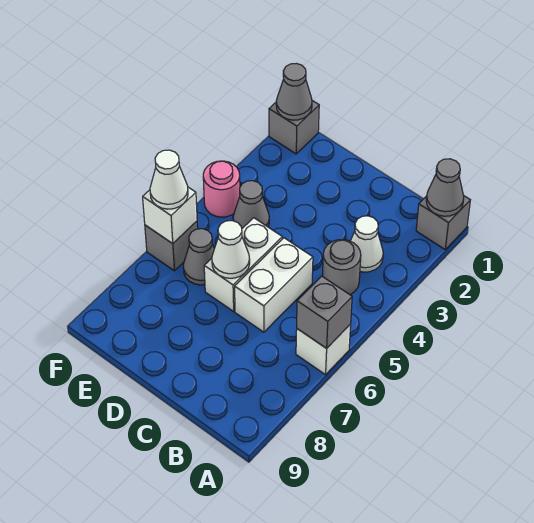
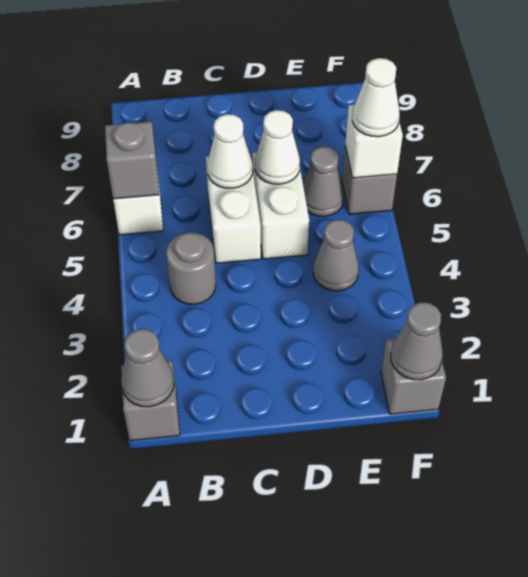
white cone B3 level 1 -> white cone C6 level 2
pink round brick F4 level 1 -> none

